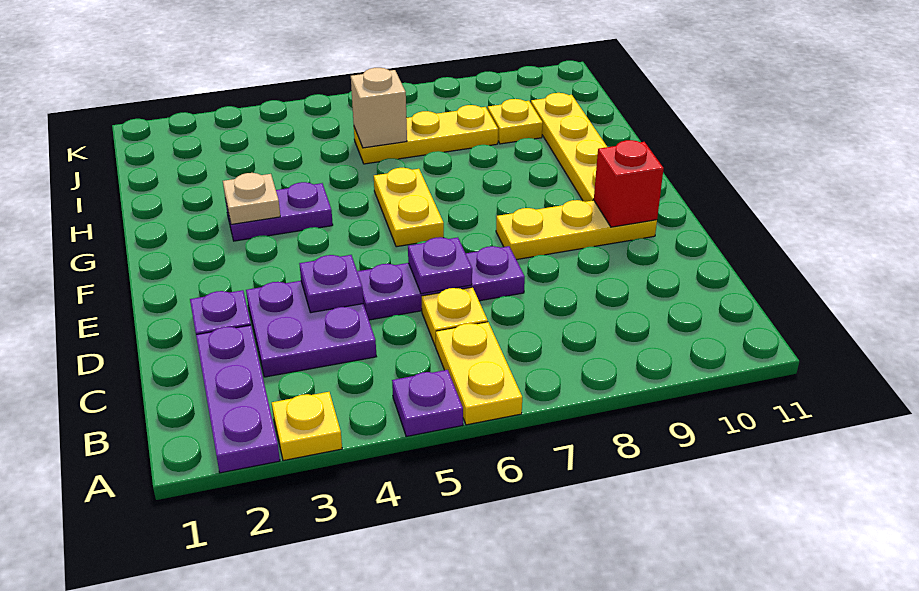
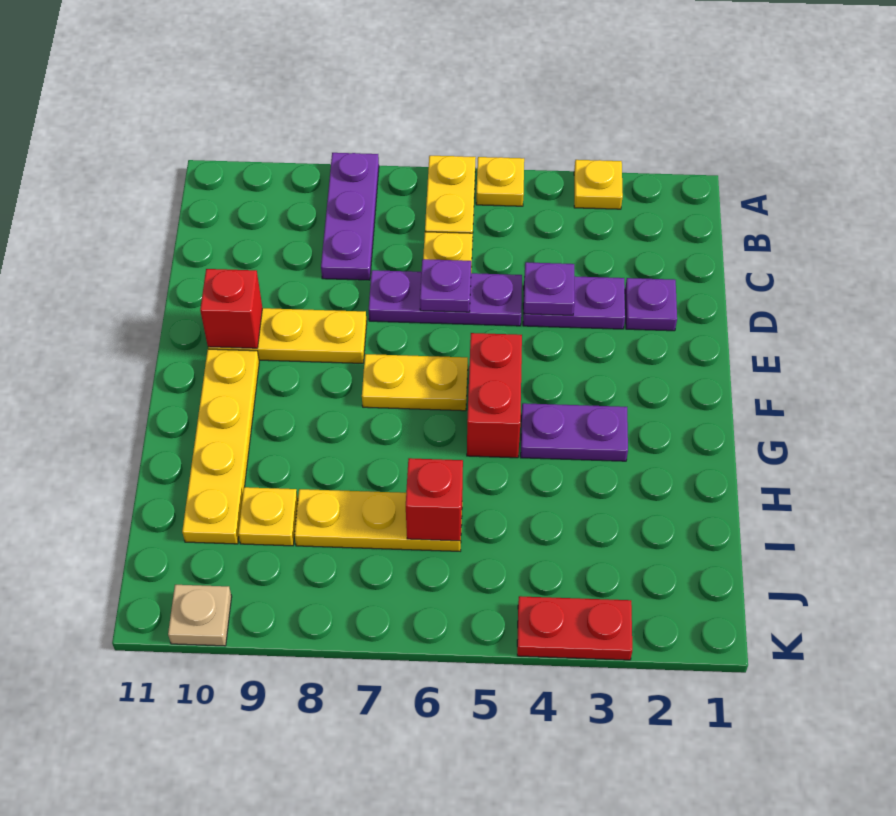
purple plate A2:C2 level 1 -> purple plate A8:C8 level 1
purple plate A5 level 1 -> yellow plate A5 level 1
purple plate C3:D4 level 1 -> purple plate D3:D4 level 1
none -> red brick F5:G5 level 1
yellow plate F6:G6 level 1 -> yellow plate F6:F7 level 1
tan plate G3 level 2 -> tan plate K10 level 1
tan brick I6 level 2 -> red brick I6 level 2
none -> red plate K3:K4 level 1

